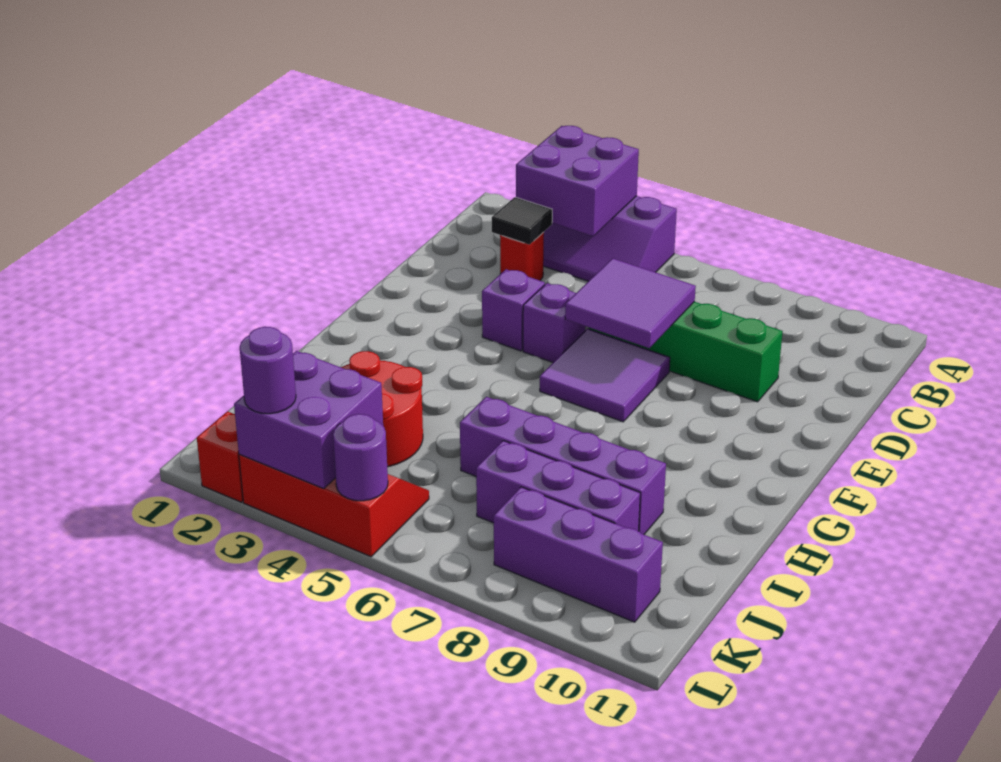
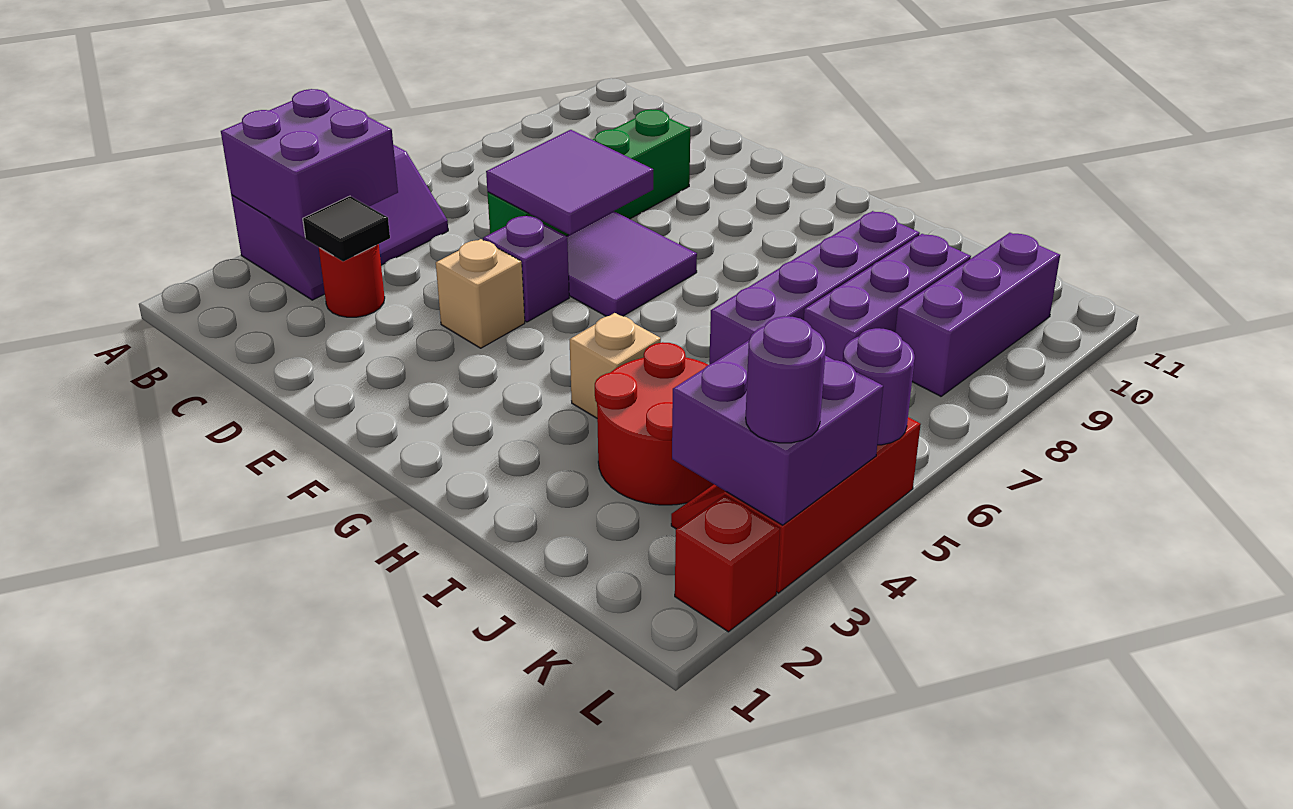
purple brick E4 level 1 -> tan brick E4 level 1
none -> tan brick H4 level 1

